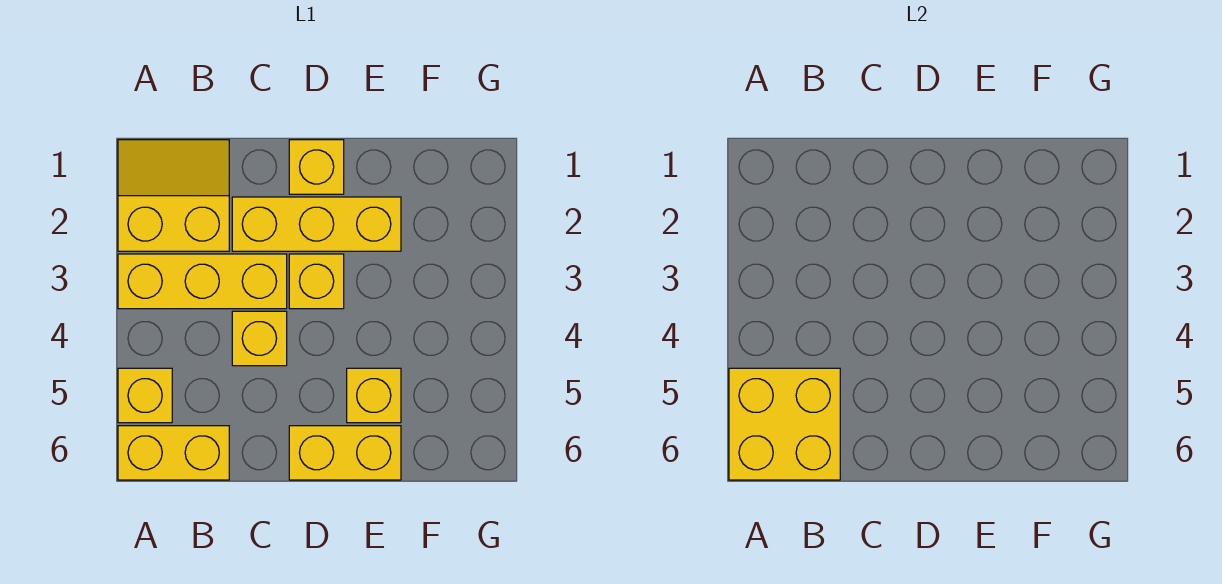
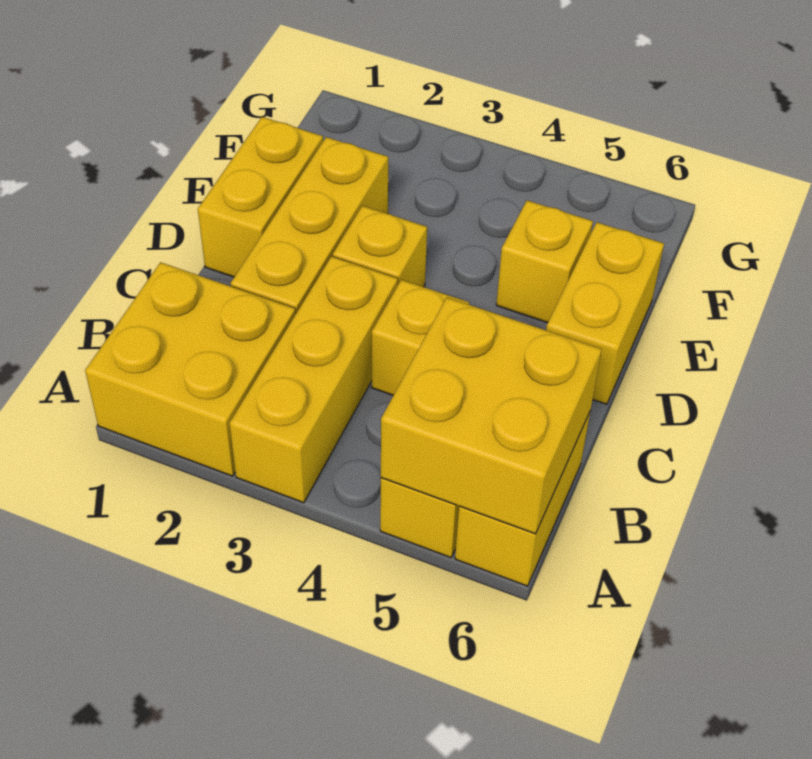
yellow slope A1:B2 level 1 top 2 -> yellow brick A1:B2 level 1
yellow brick D1 level 1 -> yellow brick D1:E1 level 1

